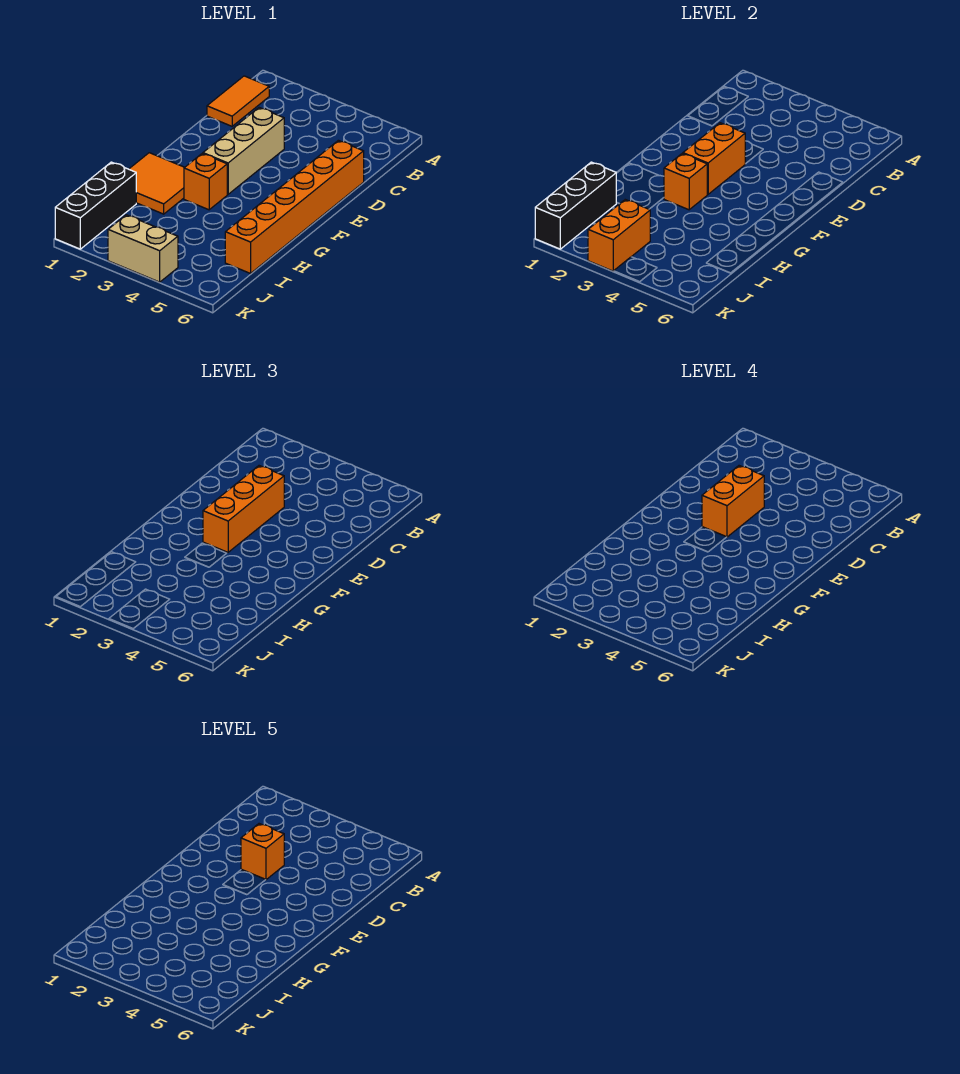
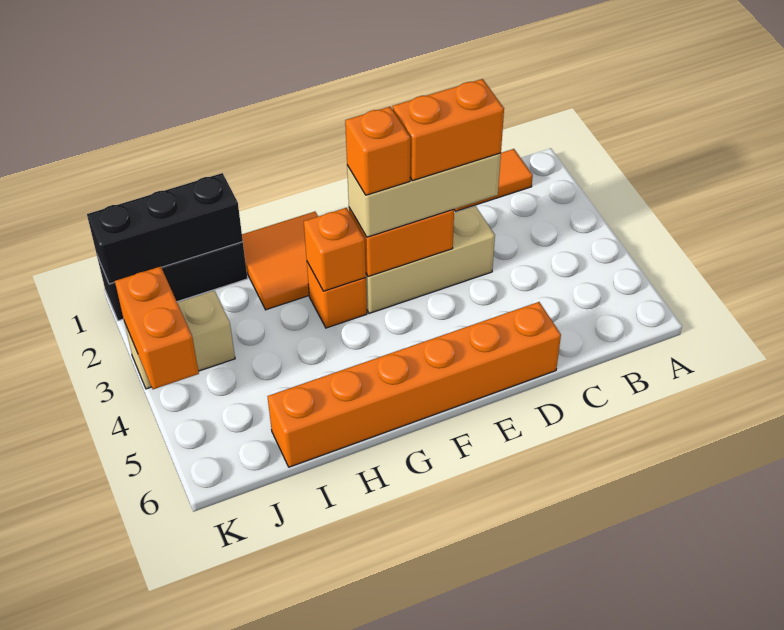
orange brick D3:F3 level 3 -> tan brick D3:F3 level 3
orange brick D3 level 5 -> orange brick F3 level 4
orange brick J3:K3 level 2 -> orange brick K3:K4 level 2
tan brick K3:K4 level 1 -> tan brick J3:K3 level 1

